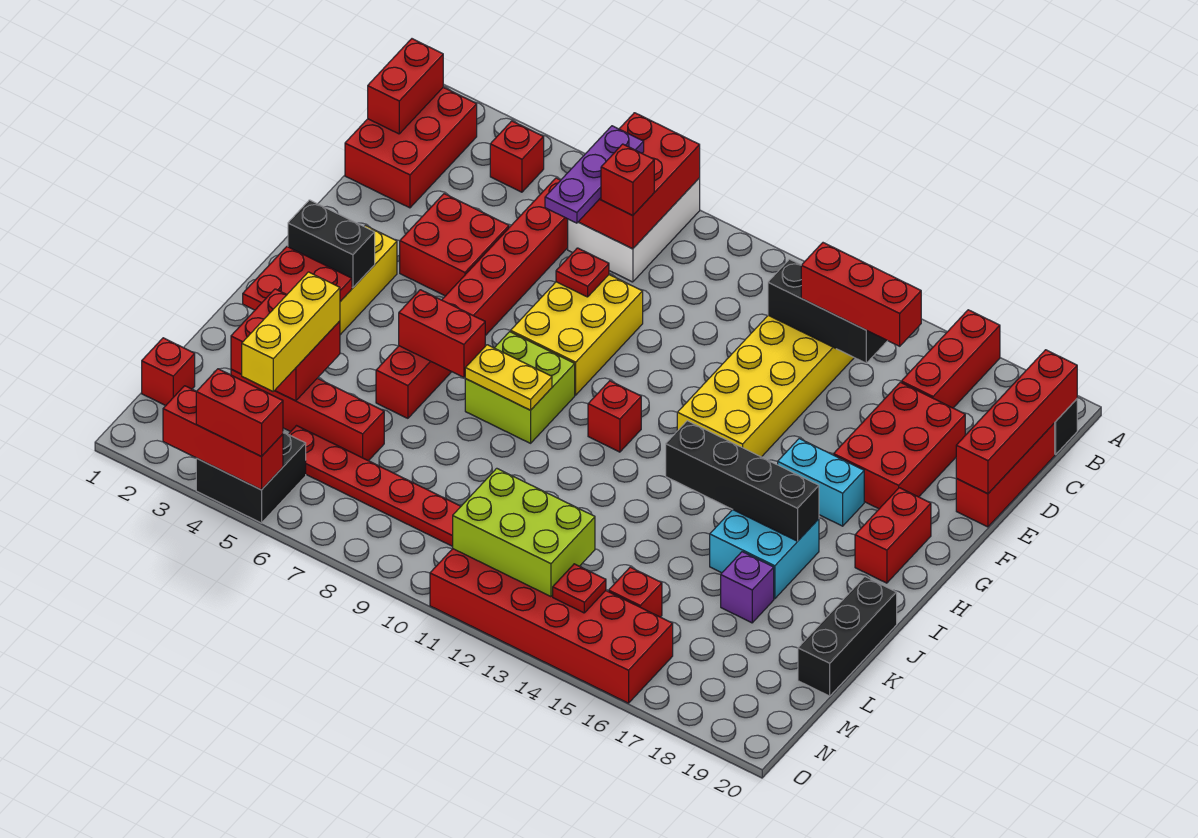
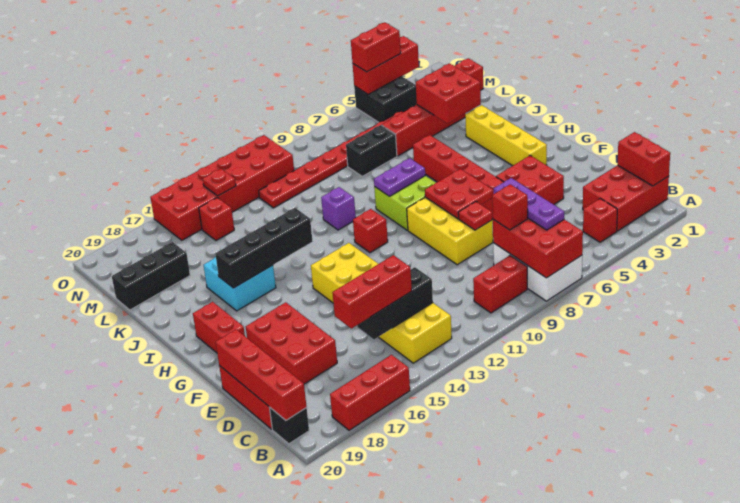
red brick A17:C17 level 1 -> red brick A16:A18 level 1
red brick B1:D2 level 1 -> red brick B1:C3 level 1
cyan brick G16:G17 level 1 -> none
black brick H2:H3 level 2 -> black brick L7:L8 level 1
red plate I2:J3 level 2 -> red plate F7:G8 level 2
red brick I6:I7 level 2 -> red brick B9:B10 level 1
yellow plate I8:I9 level 2 -> purple plate I8:I9 level 2
black brick J20:L20 level 1 -> black brick L18:L20 level 1
yellow brick K4:M4 level 3 -> none
purple brick K17 level 1 -> purple brick J11 level 1
lime brick M11:N13 level 2 -> none

